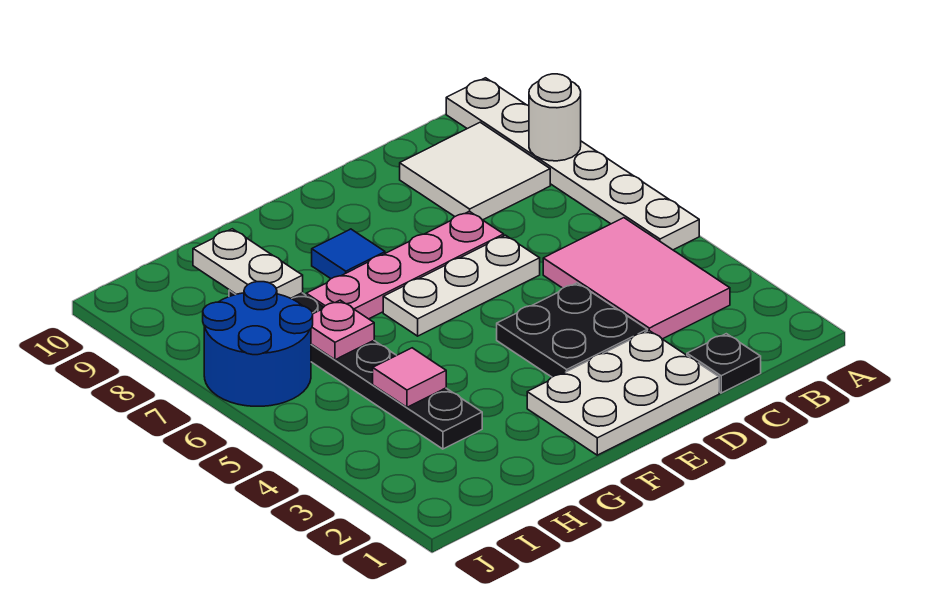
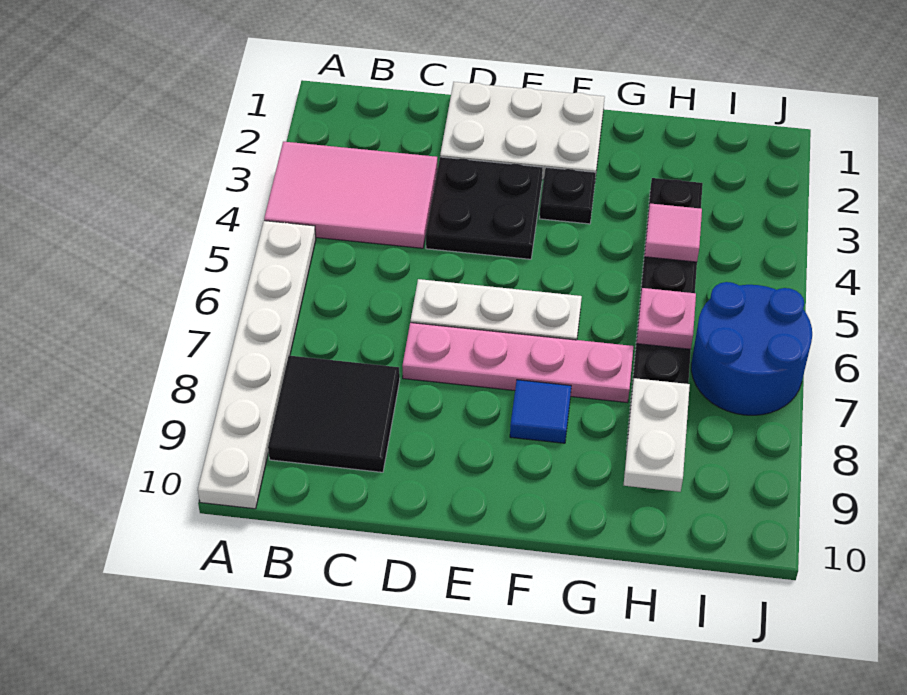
white round brick A8 level 2 -> none
pink tile B3:C5 level 1 -> pink tile A3:C4 level 1
white tile B8:C9 level 1 -> black tile B8:C9 level 1
black plate C1 level 1 -> black plate F3 level 1

